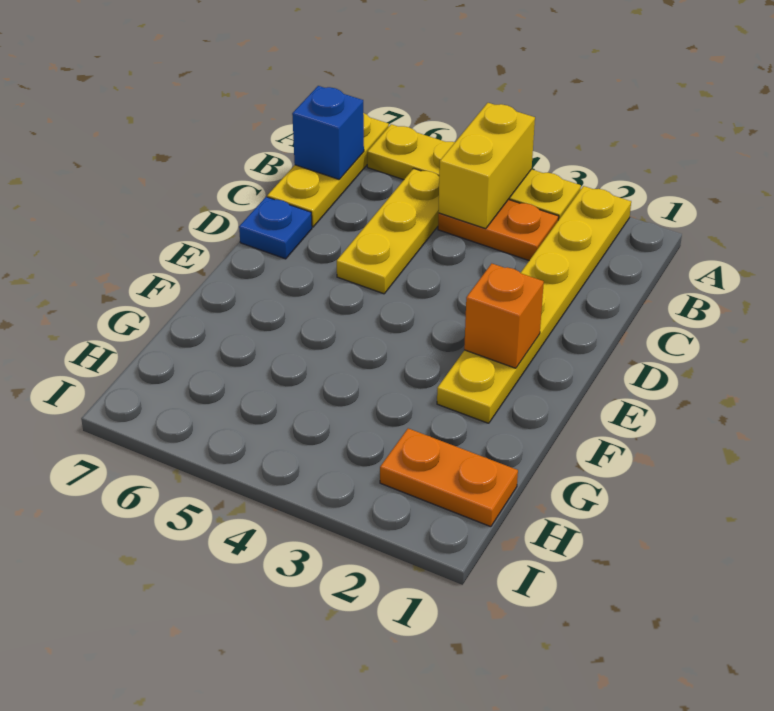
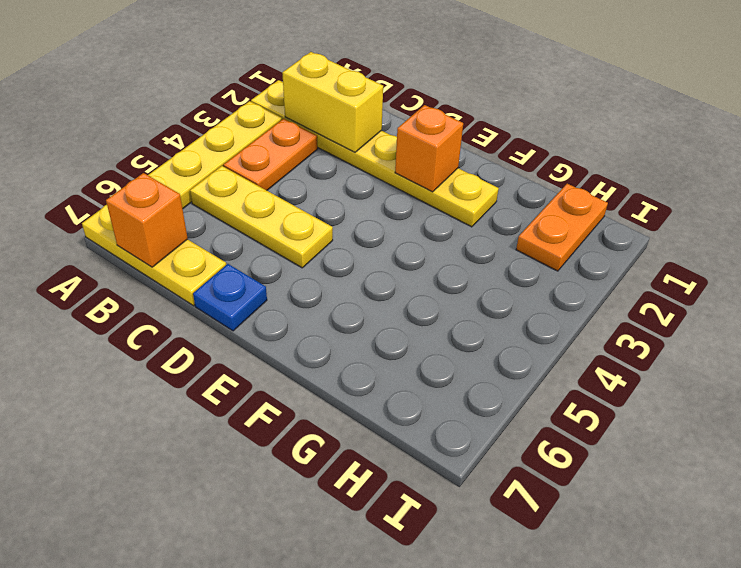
yellow brick A4:B4 level 2 -> yellow brick B2:C2 level 2
blue brick B7 level 2 -> orange brick B7 level 2

